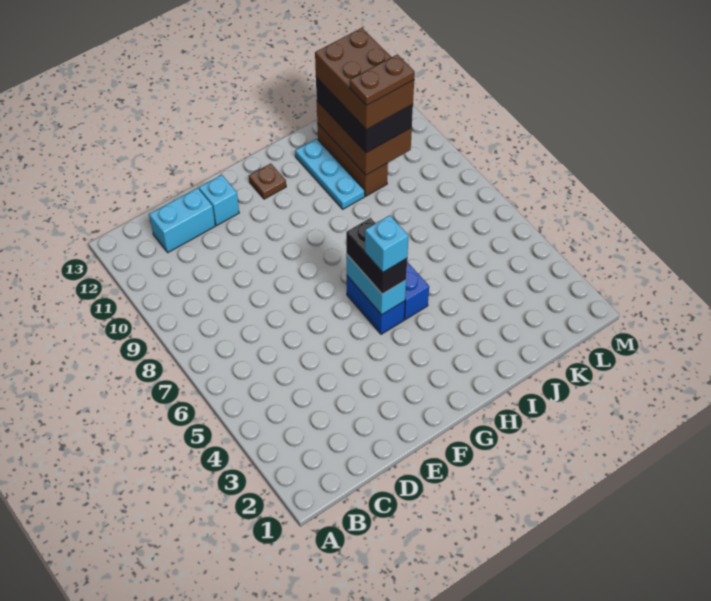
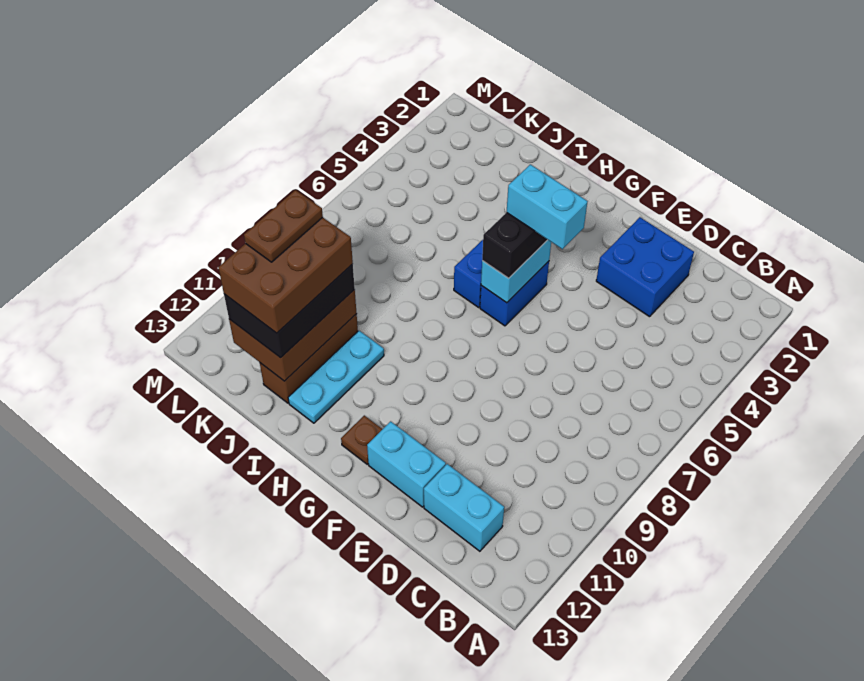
none -> blue brick D2:E3 level 1
cyan brick E12 level 1 -> cyan brick E12:F12 level 1
cyan brick G5 level 4 -> cyan brick F5:G5 level 4
brown plate J10:K10 level 5 -> brown plate K10:K11 level 5

